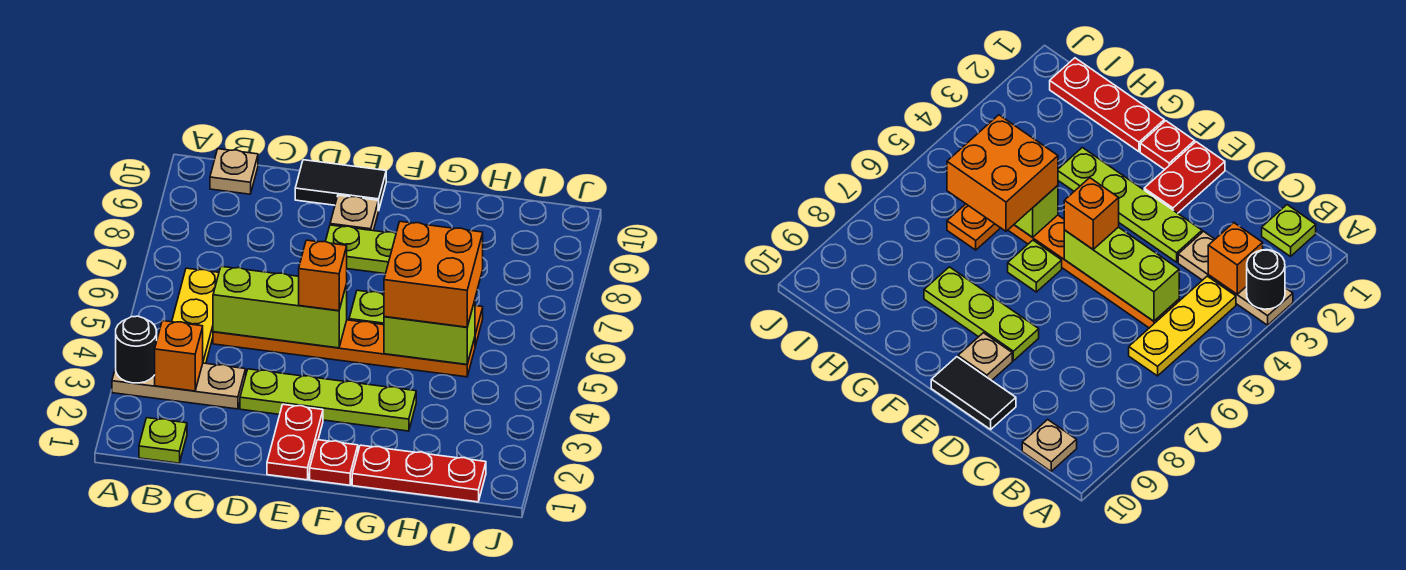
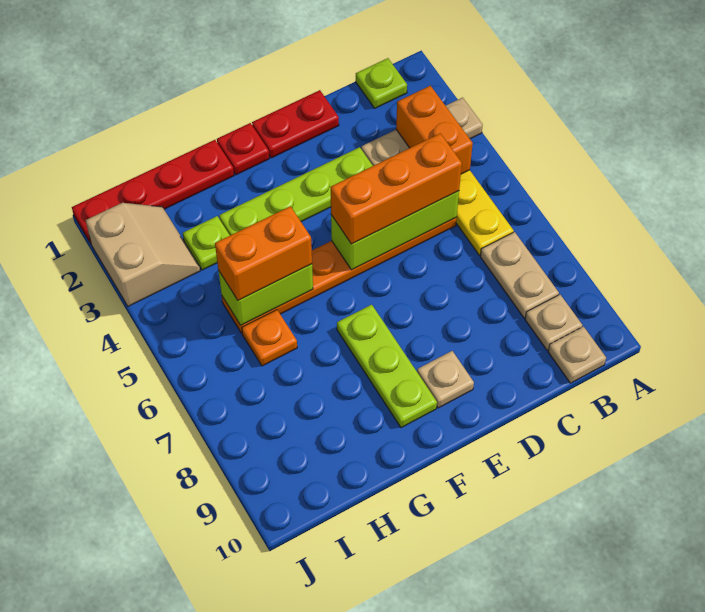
black round brick A3 level 2 -> none
orange brick B3 level 2 -> orange brick B3:B4 level 2
none -> tan plate B7:B8 level 1
none -> tan plate B9 level 1
black tile D10:E10 level 1 -> none
red plate E1:E2 level 1 -> red plate D1:E1 level 1
orange brick E5 level 3 -> orange brick C5:E5 level 3
lime plate E8:G8 level 1 -> lime plate F7:F9 level 1
lime plate F6 level 1 -> lime plate H3 level 1
red plate G1:I1 level 1 -> red plate G1:J1 level 1
orange brick G5:H6 level 3 -> orange brick G5:H5 level 3
none -> tan slope I2:J3 level 1 top J

